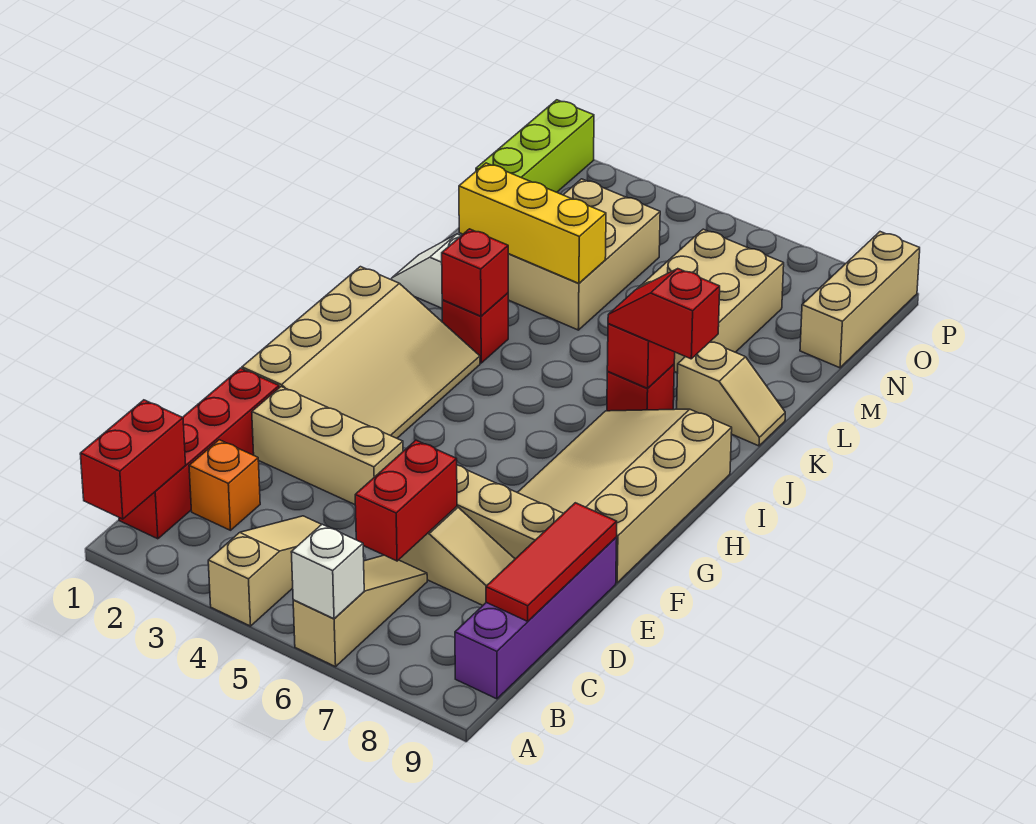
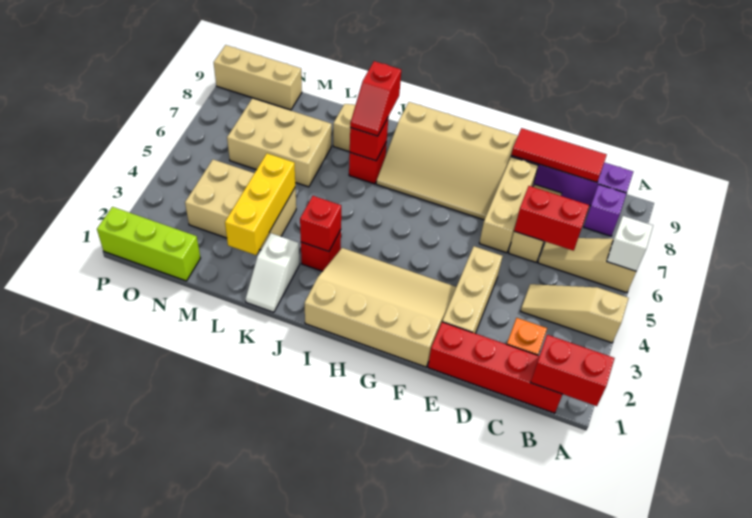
none -> purple brick B8 level 1

